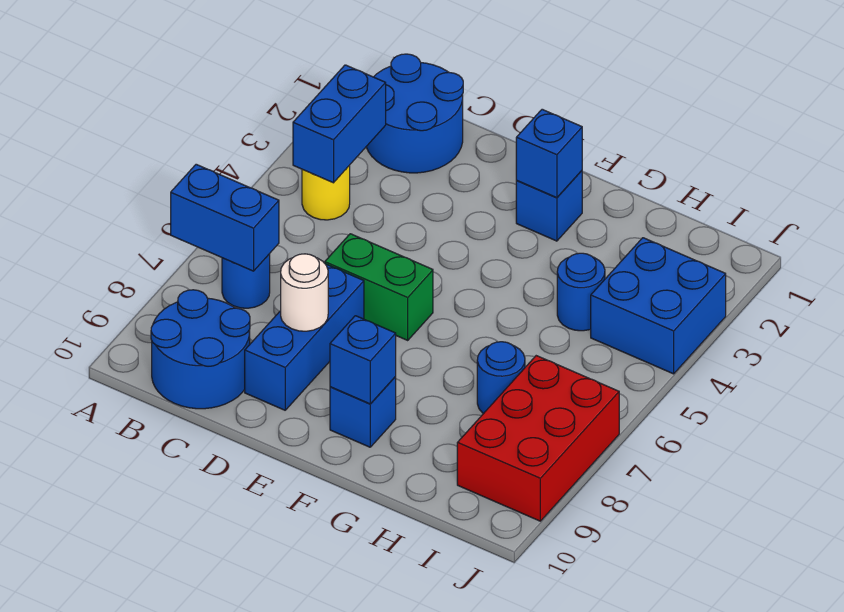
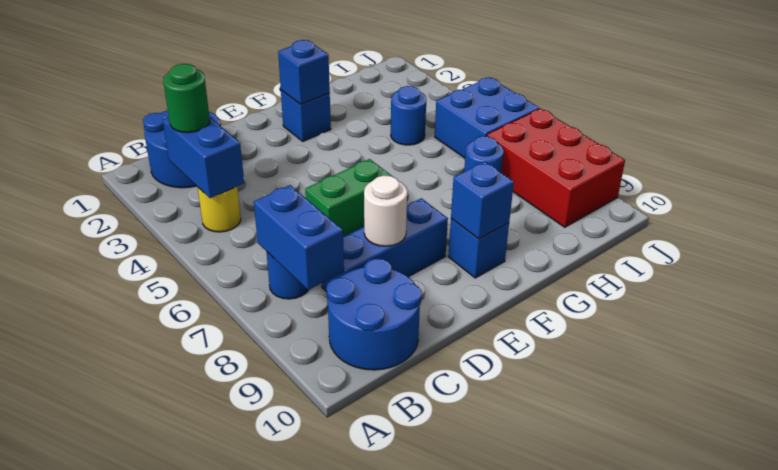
blue brick A7:B7 level 2 -> blue brick B7:B8 level 2
none -> green round brick B3 level 3
blue brick D7:D9 level 1 -> blue brick C8:E8 level 1
blue brick I3:J4 level 1 -> blue brick I5:J6 level 1

